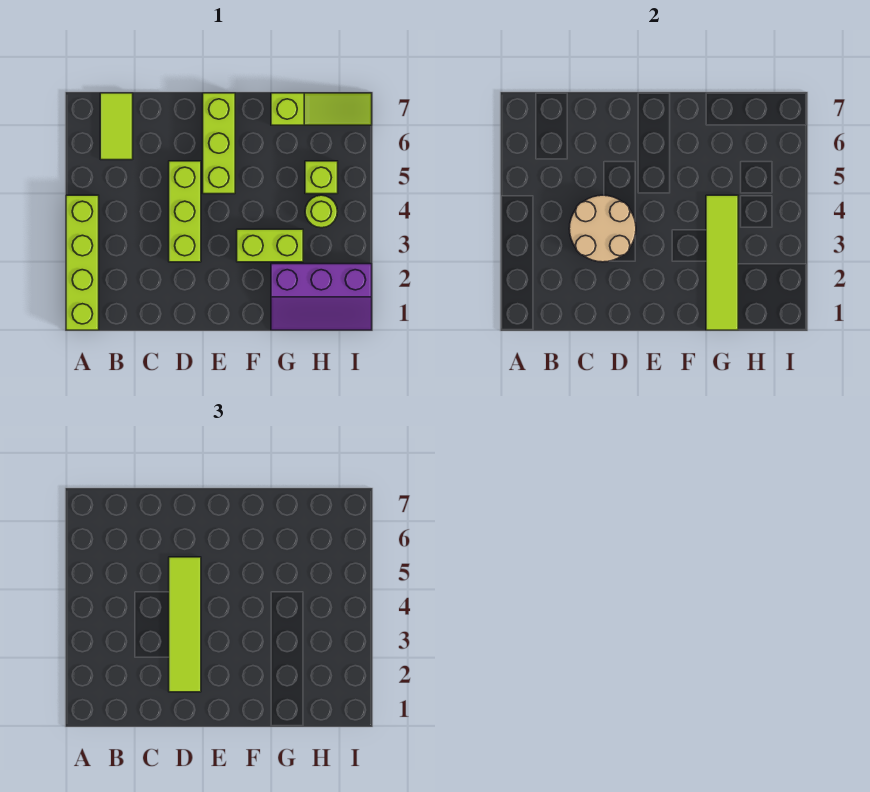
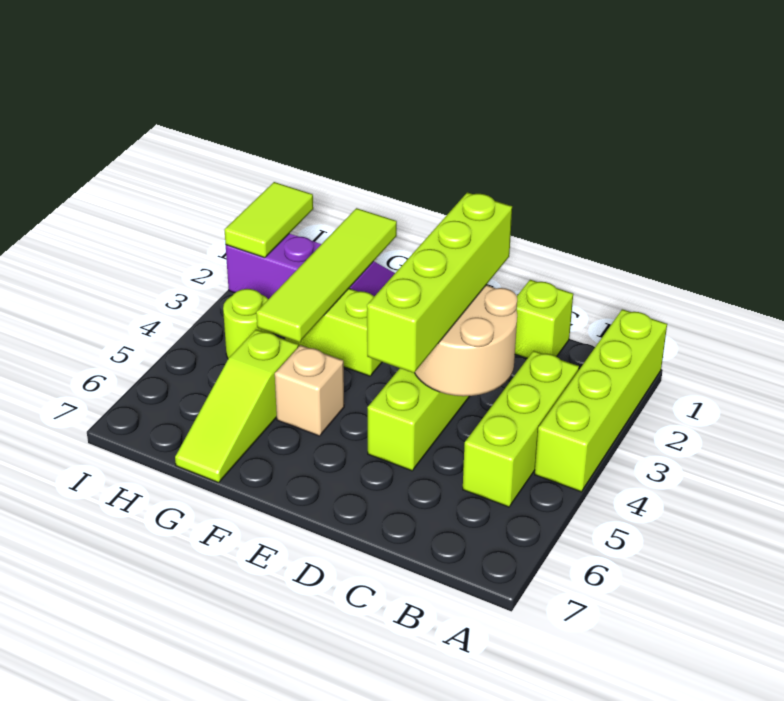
lime tile B6:B7 level 1 -> lime tile I1:I2 level 2
lime tile D2:D5 level 3 -> lime brick D2:D5 level 3
lime brick E5:E7 level 1 -> lime brick B3:B5 level 1
none -> tan brick F5 level 1
lime slope G7:I7 level 1 top G -> lime slope G5:G7 level 1 top 5
lime brick H5 level 1 -> lime brick C1 level 1

